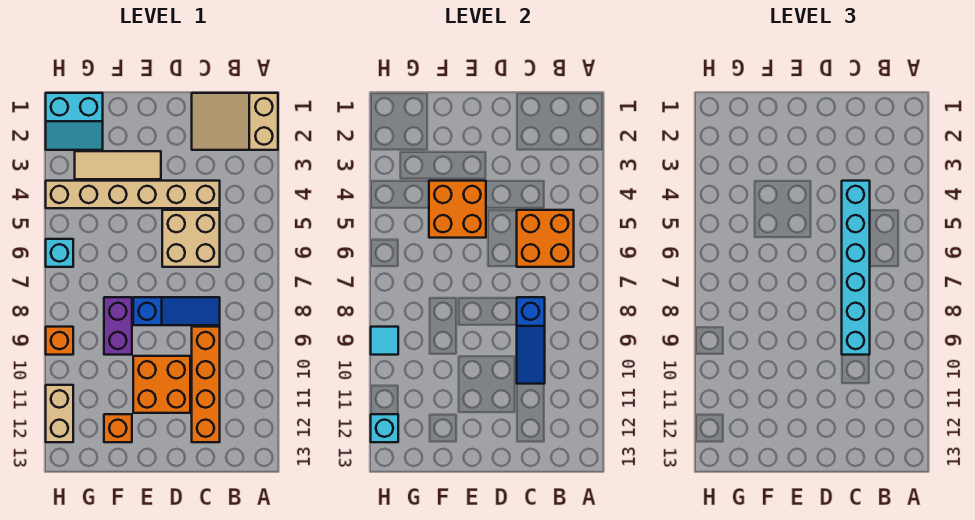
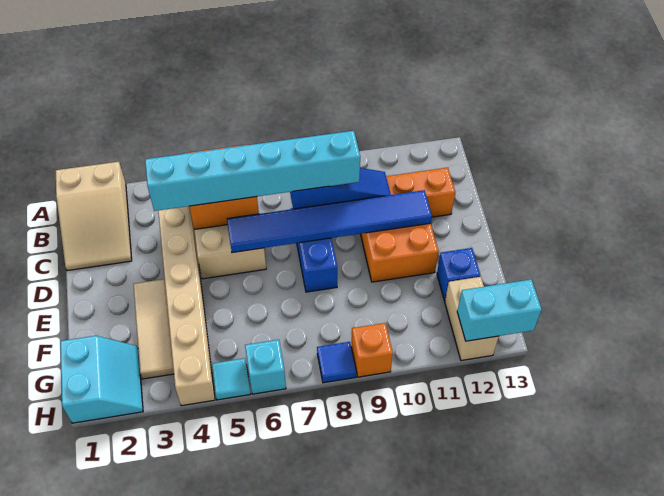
none -> blue tile D6:D11 level 2
orange brick E4:F5 level 2 -> none
purple brick F8:F9 level 1 -> none
orange brick F12 level 1 -> blue brick F12 level 1
none -> blue tile H8 level 1
cyan tile H9 level 2 -> cyan tile H5 level 1
tan brick H11:H12 level 1 -> tan brick G12:H12 level 1
cyan brick H12 level 2 -> cyan brick H12:H13 level 2

